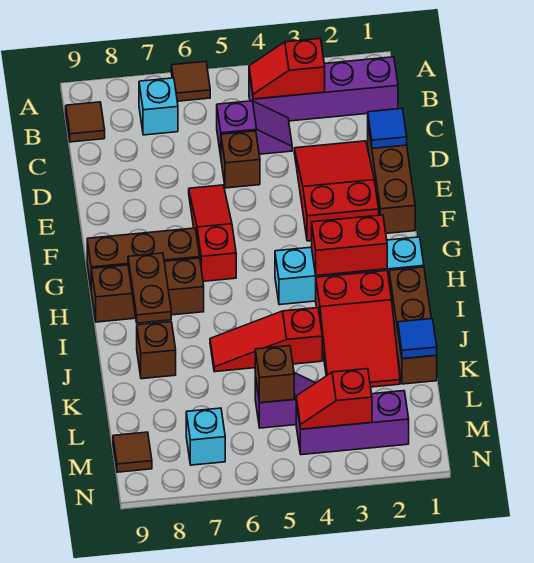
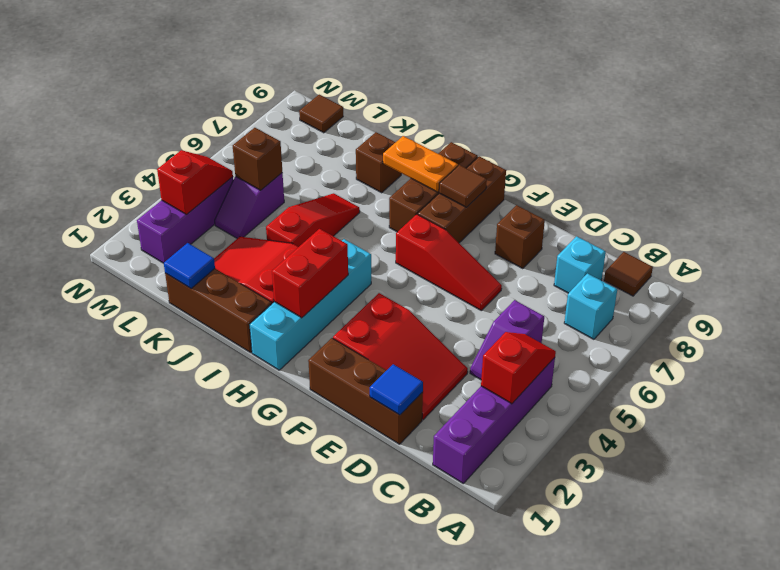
brown tile A6 level 1 -> brown tile G8 level 2
brown brick D5 level 1 -> brown brick E8 level 1
brown plate H8:I8 level 2 -> orange plate H8:I8 level 2
cyan brick M7 level 1 -> cyan brick C8 level 1

